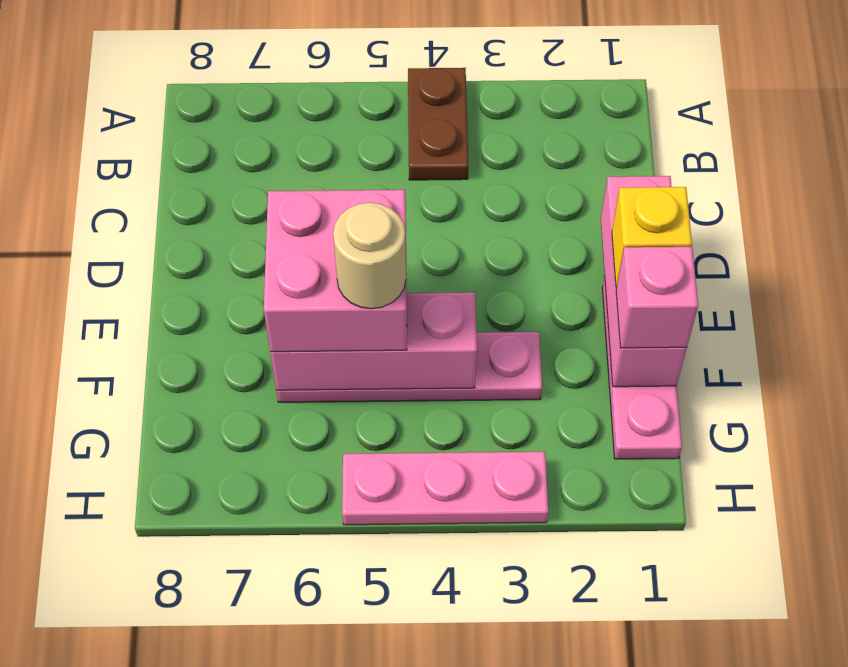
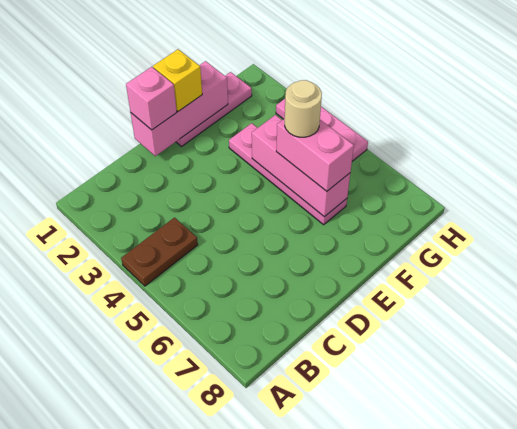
pink brick E5:F6 level 3 -> pink brick F5:F6 level 3
pink brick F1 level 3 -> pink brick D1 level 3

